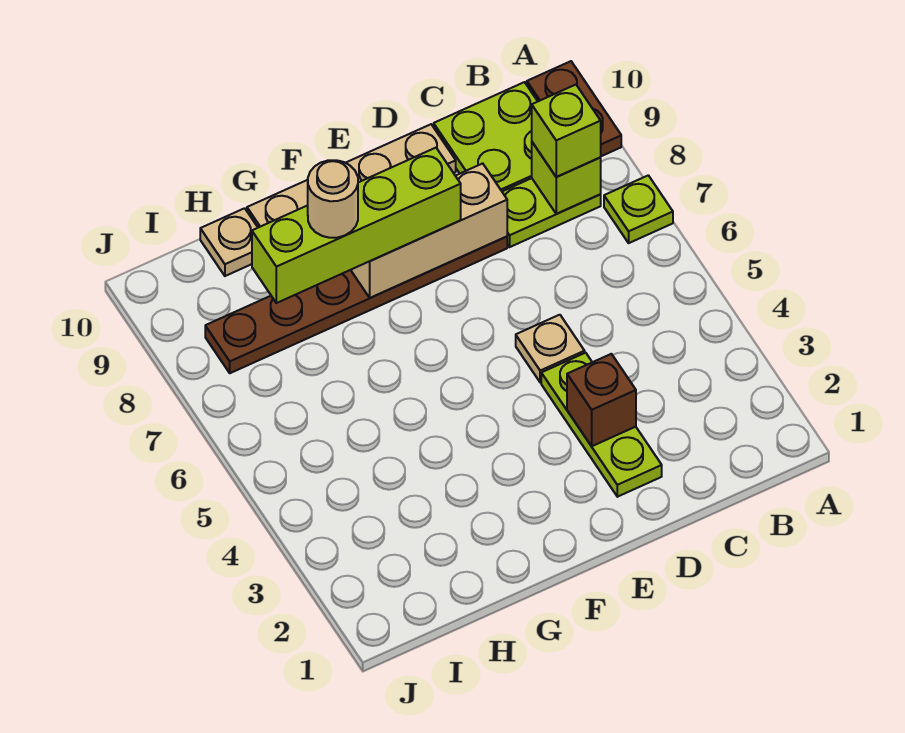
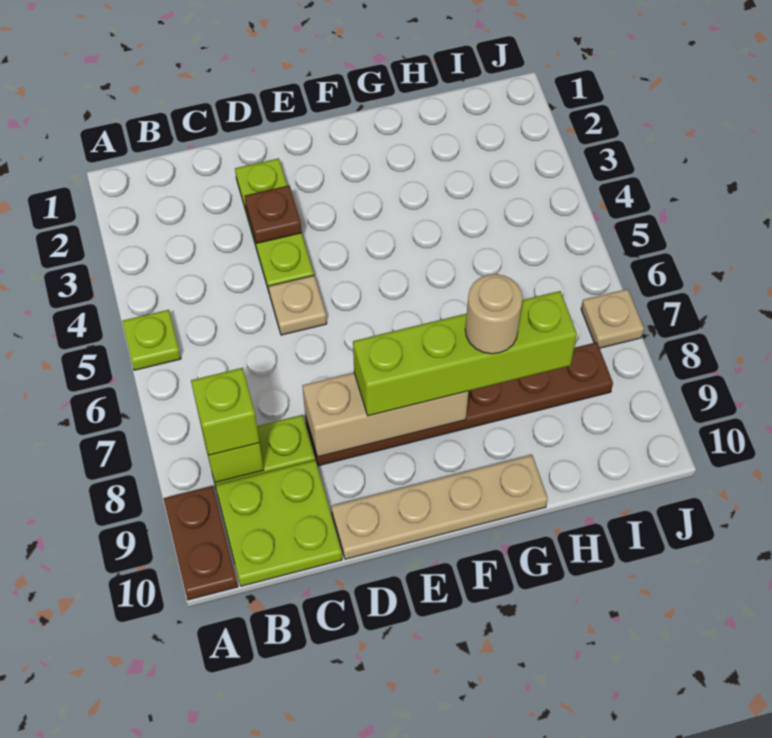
lime plate A7 level 1 -> lime plate A5 level 1
brown brick D3 level 2 -> brown plate D3 level 2
tan plate H10 level 1 -> tan plate J7 level 1

